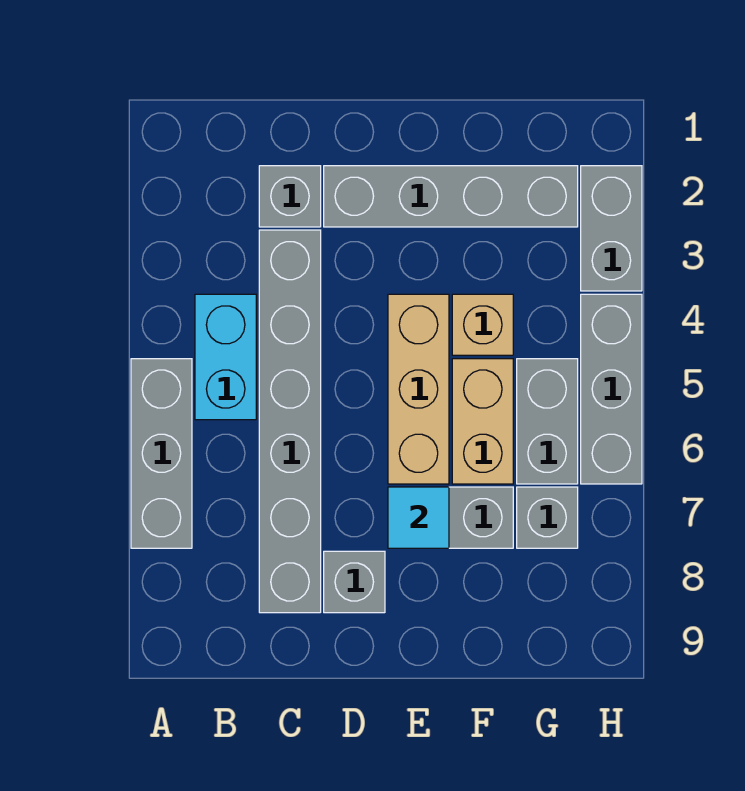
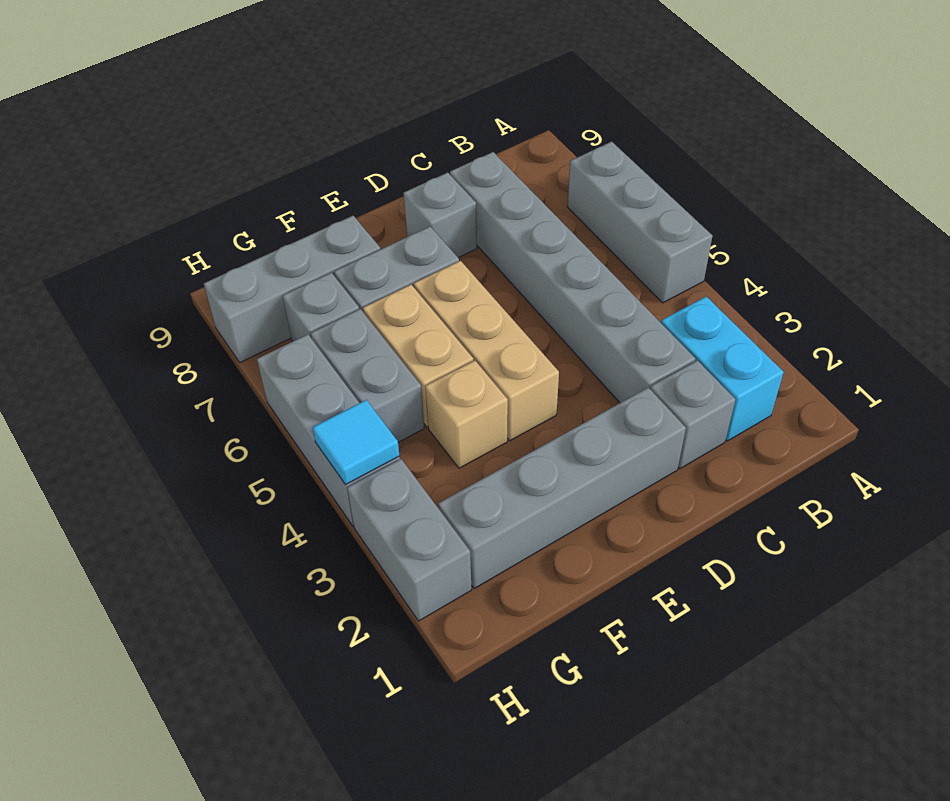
cyan brick B4:B5 level 1 -> cyan brick B2:B3 level 1
cyan tile E7 level 2 -> cyan tile H4 level 2
none -> grey brick F8:H8 level 1

